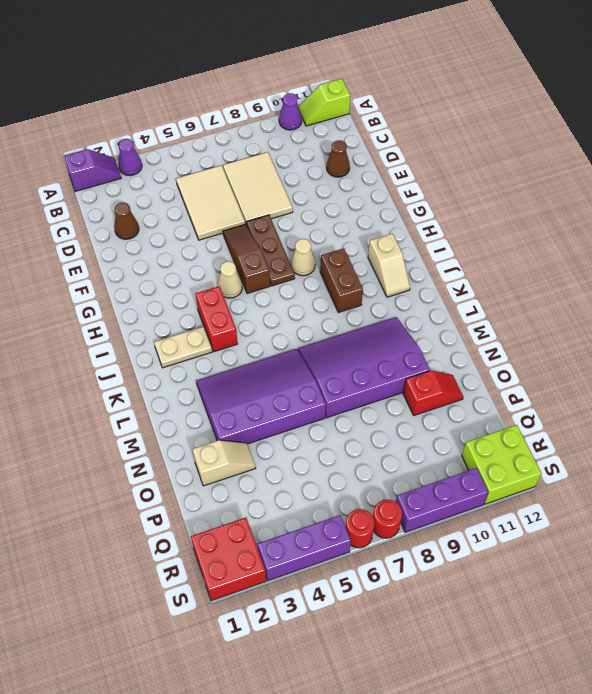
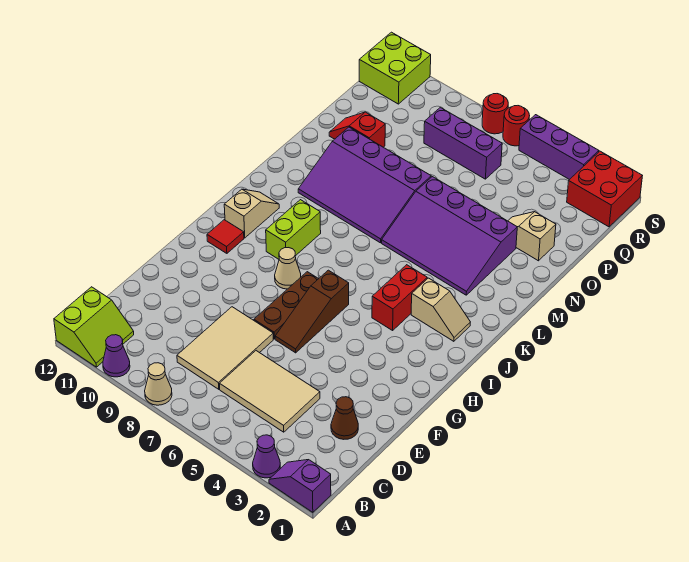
lime slope A11:A12 level 1 top 12 -> lime slope A11:B12 level 1 top 12
tan tile C5:E6 level 1 -> tan tile C4:D6 level 1
brown cone D11 level 1 -> none
tan cone H5 level 1 -> tan cone A8 level 1
none -> red tile H11 level 1
brown brick I9:J9 level 1 -> lime brick I9:J9 level 1
tan plate J2:J3 level 1 -> tan slope J2:J3 level 1 top 3
purple brick S8:S10 level 1 -> purple brick Q6:Q8 level 1

